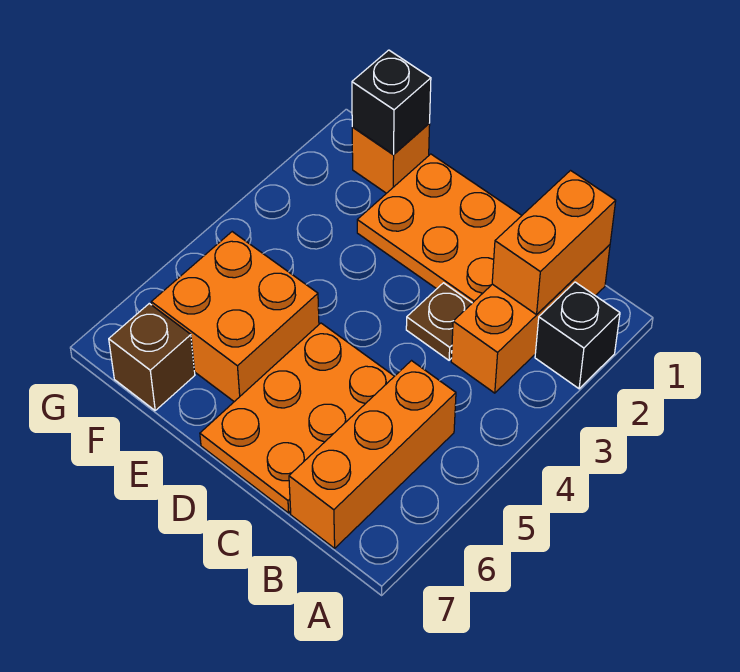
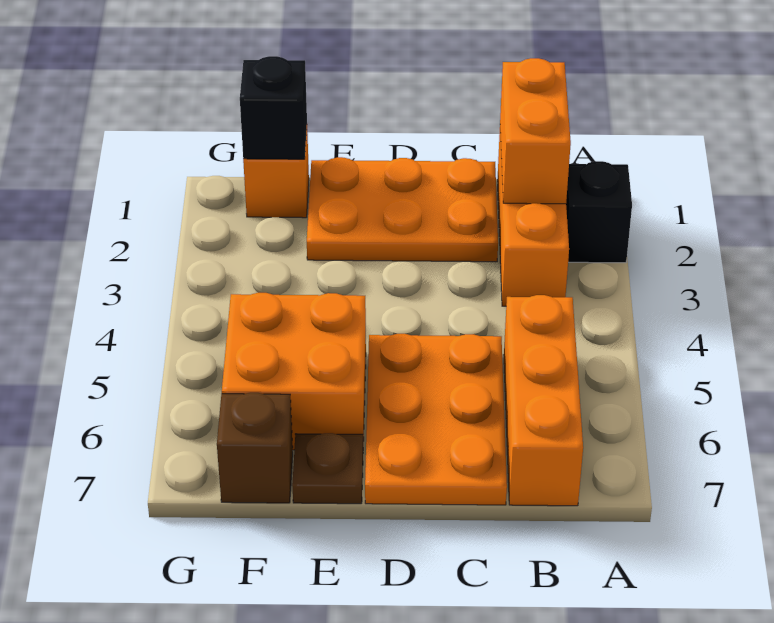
brown plate C3 level 1 -> brown plate E7 level 1

